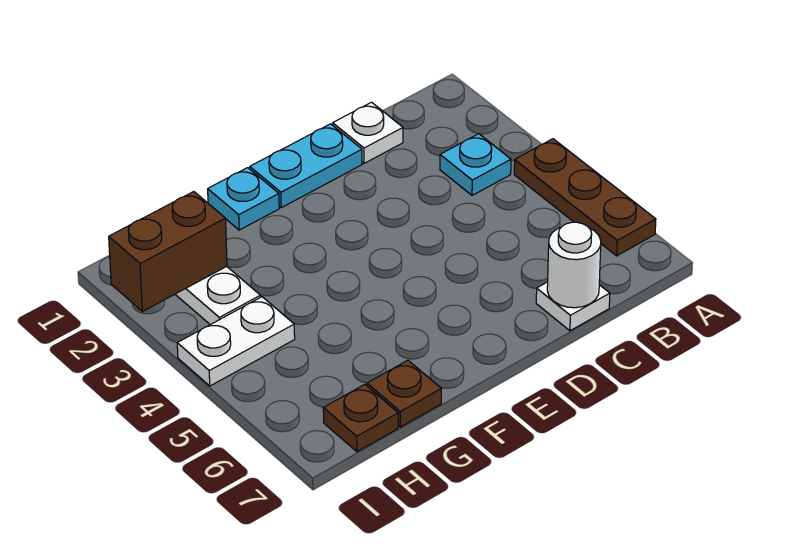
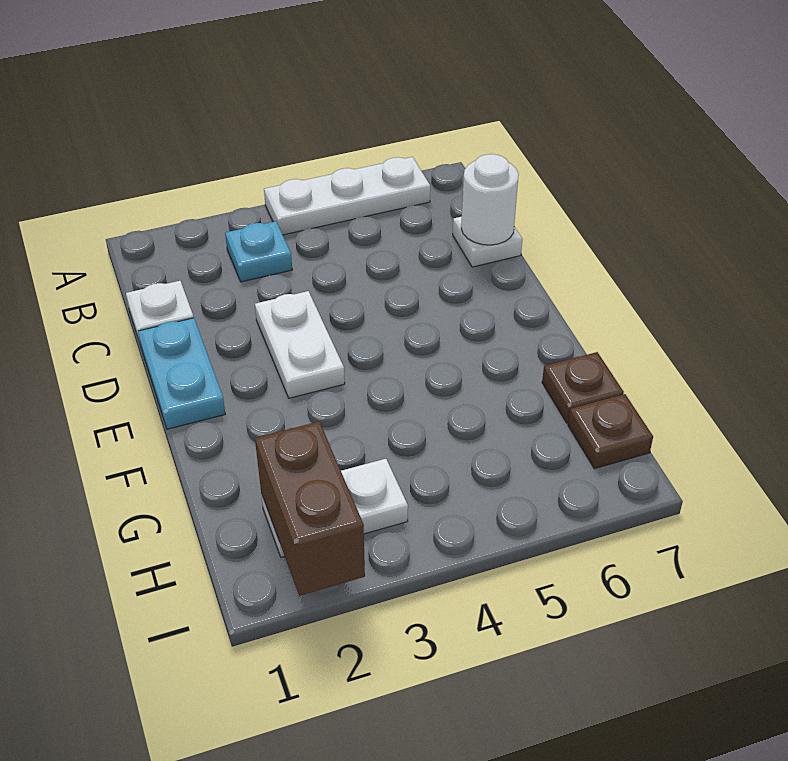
brown plate A4:A6 level 1 -> white plate A4:A6 level 1
cyan plate F1 level 1 -> none
white plate H4:I4 level 1 -> white plate D3:E3 level 1

